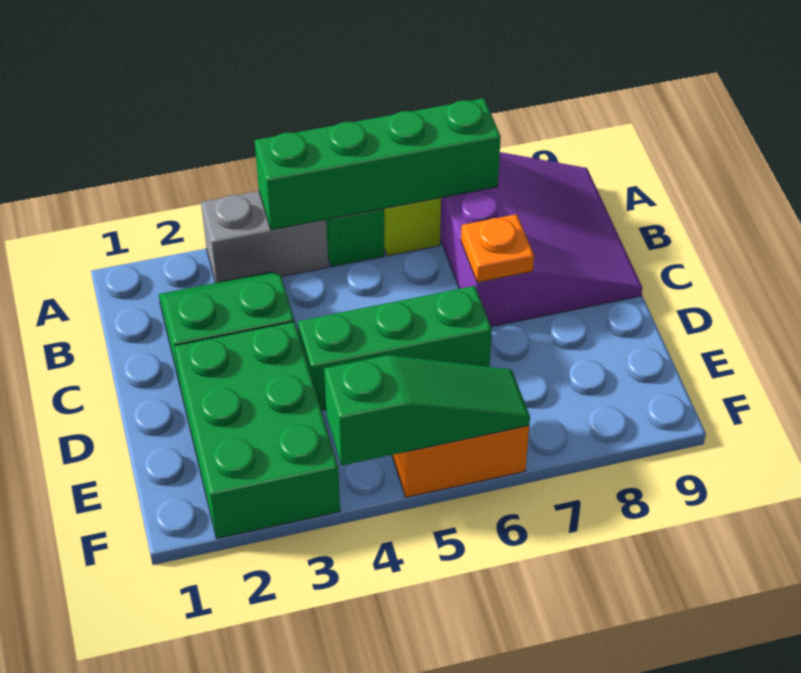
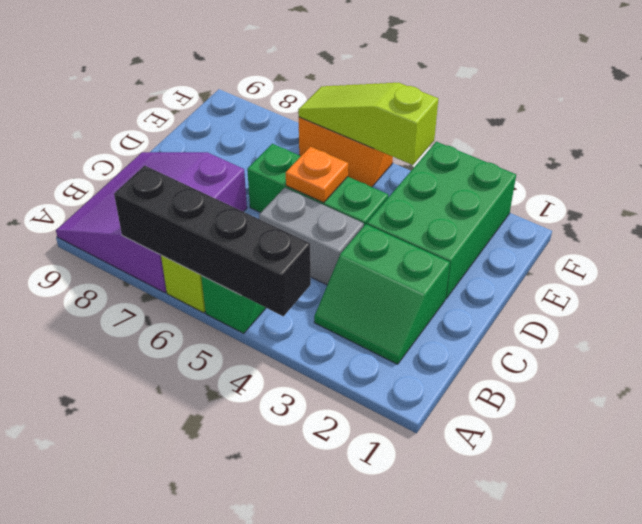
grey brick A3:A4 level 1 -> grey brick C4:C5 level 1
green brick A4:A7 level 2 -> black brick A4:A7 level 2
orange plate C7 level 2 -> orange plate D5 level 2
green slope F4:F6 level 2 top 4 -> lime slope F4:F6 level 2 top 4

